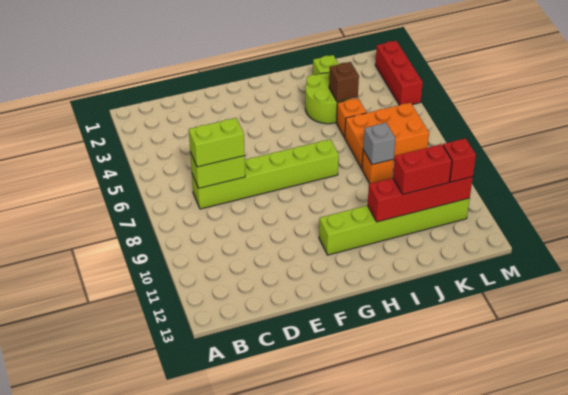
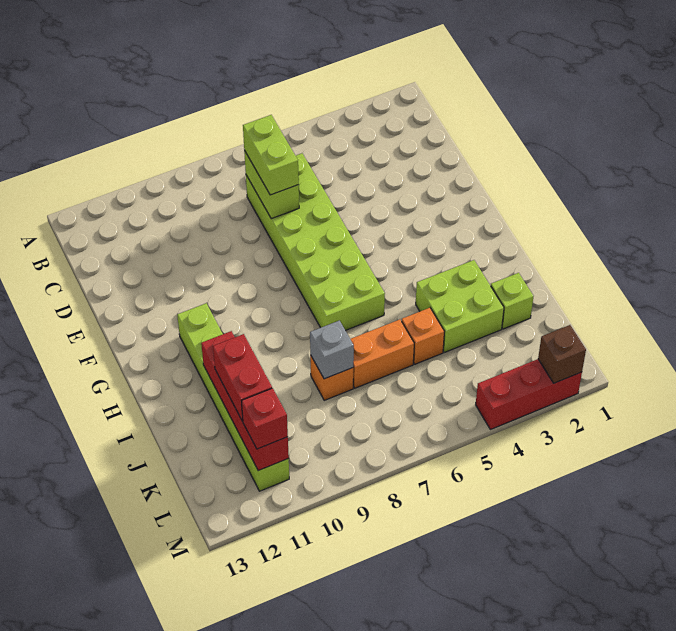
lime brick C7:H7 level 1 -> lime brick C6:H7 level 1
lime round brick I3:J4 level 1 -> lime brick I3:J4 level 1
brown brick J4 level 2 -> brown brick M2 level 2
orange brick J6:L7 level 1 -> orange brick J6:J7 level 1

